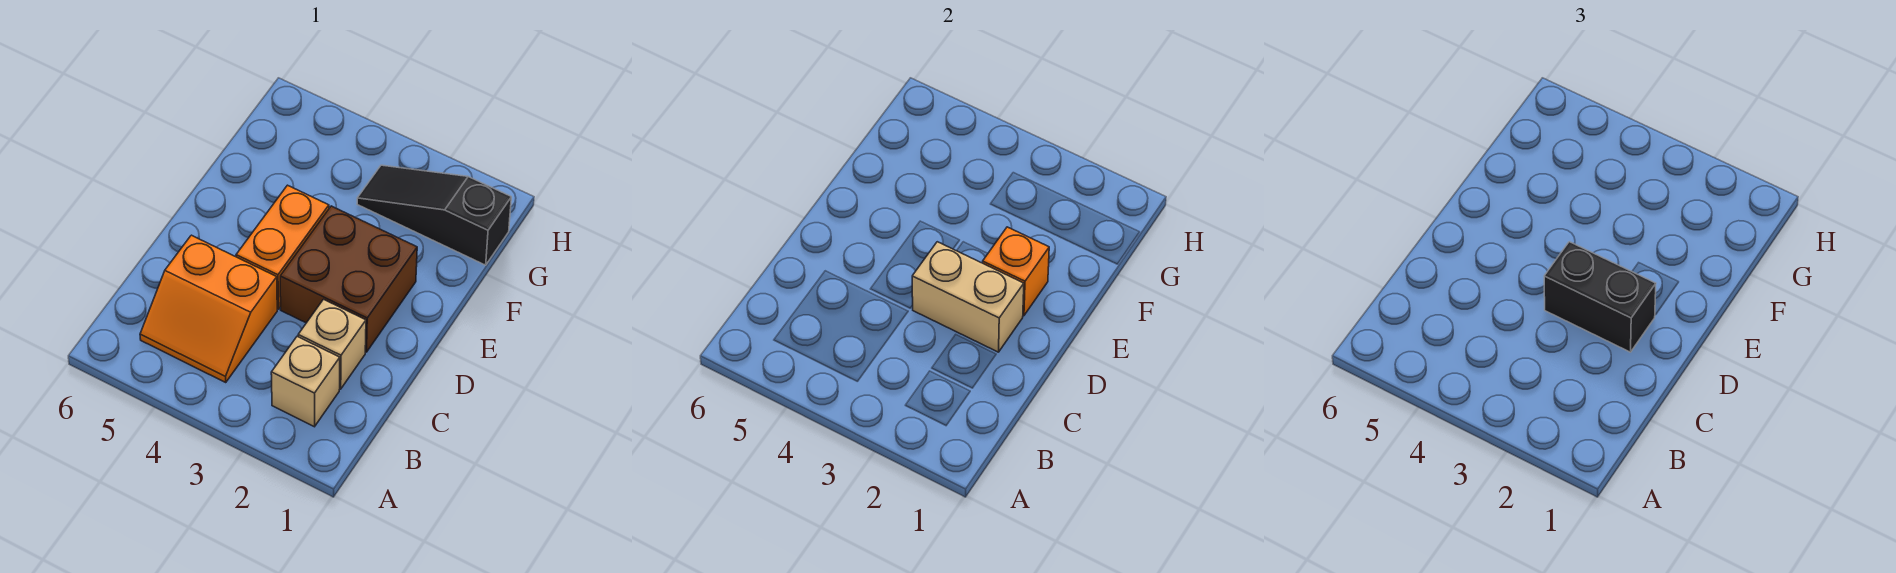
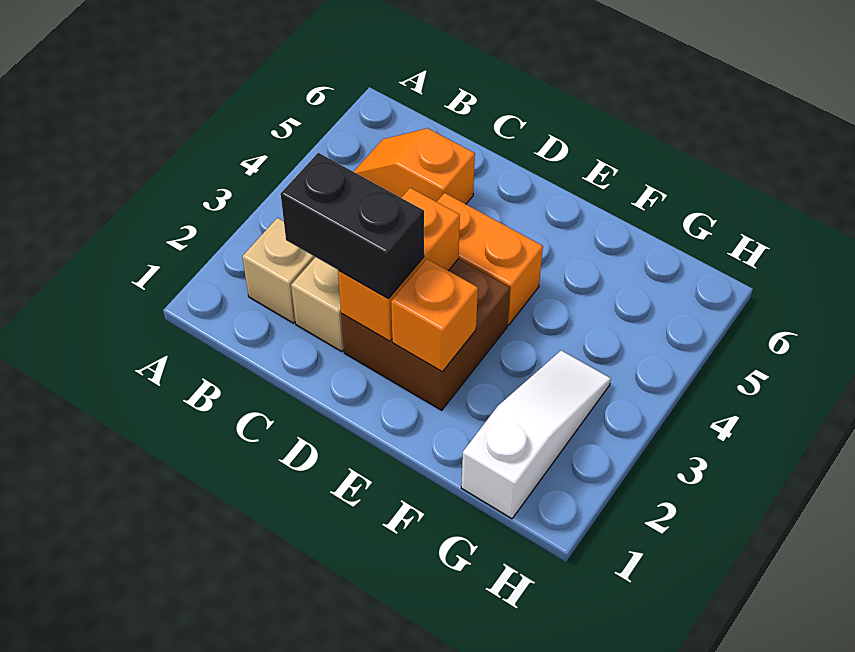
orange slope B4:C5 level 1 top C -> orange slope B5:C5 level 1 top C
tan brick D2:D3 level 2 -> orange brick D2:D3 level 2
black brick D2:D3 level 3 -> black brick C2:D2 level 3
black slope G1:G3 level 1 top 1 -> white slope G1:G3 level 1 top 1

